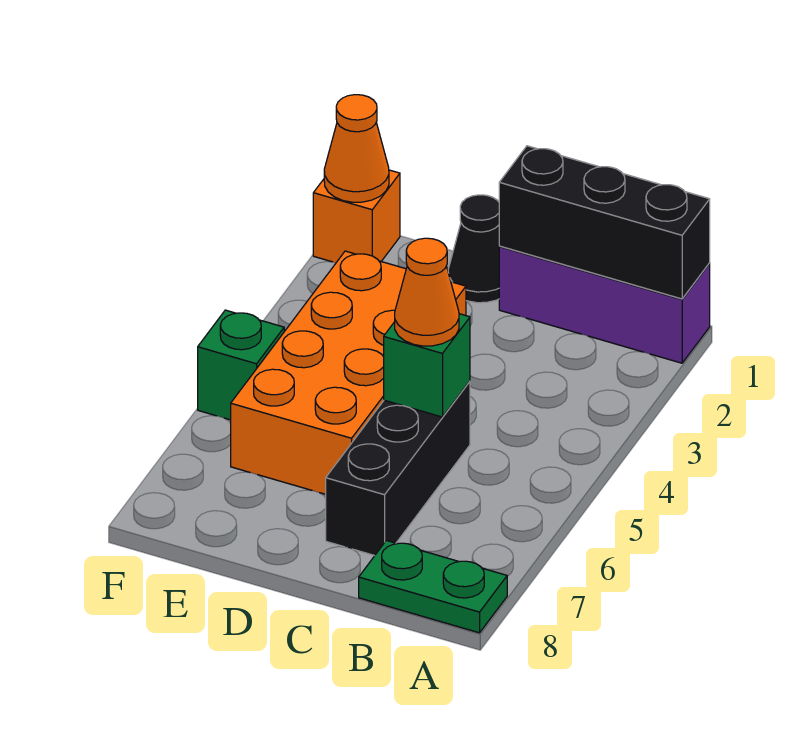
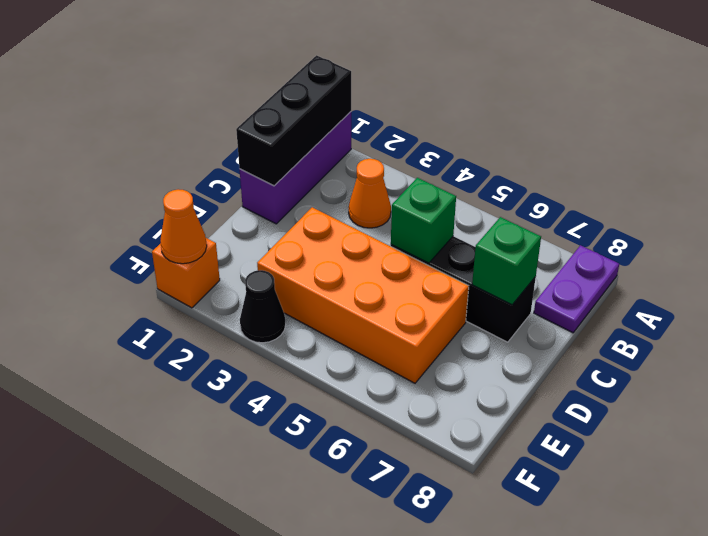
green plate A8:B8 level 1 -> purple plate A8:B8 level 1
orange cone C5 level 3 -> orange cone B3 level 1
black cone D1 level 1 -> black cone F3 level 1
green brick F5 level 1 -> green brick C7 level 2

